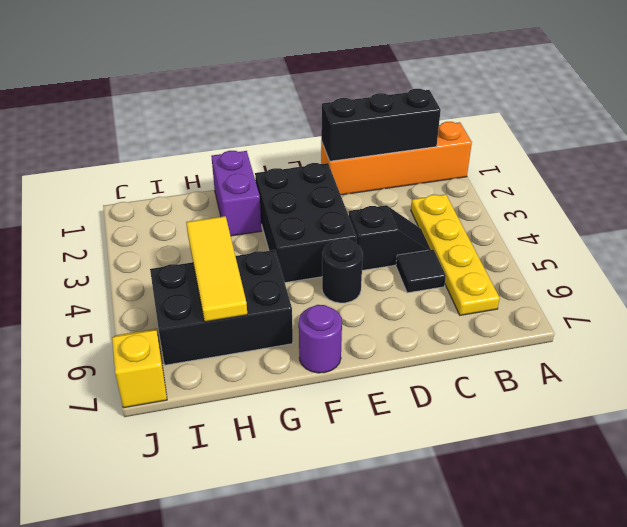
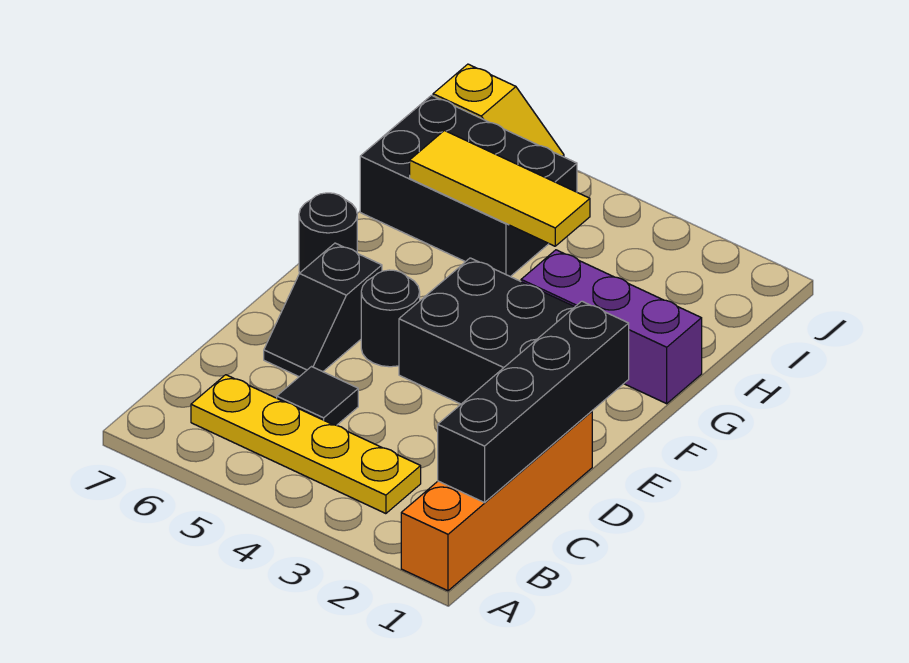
black brick B1:D1 level 2 -> black brick B1:E1 level 2
black slope C4:D4 level 1 top D -> black slope D6:E6 level 1 top E
purple round brick F7 level 1 -> black round brick F7 level 1
purple brick G1:G2 level 1 -> purple brick G1:G3 level 1
black brick G5:I6 level 1 -> black brick H5:I7 level 1

